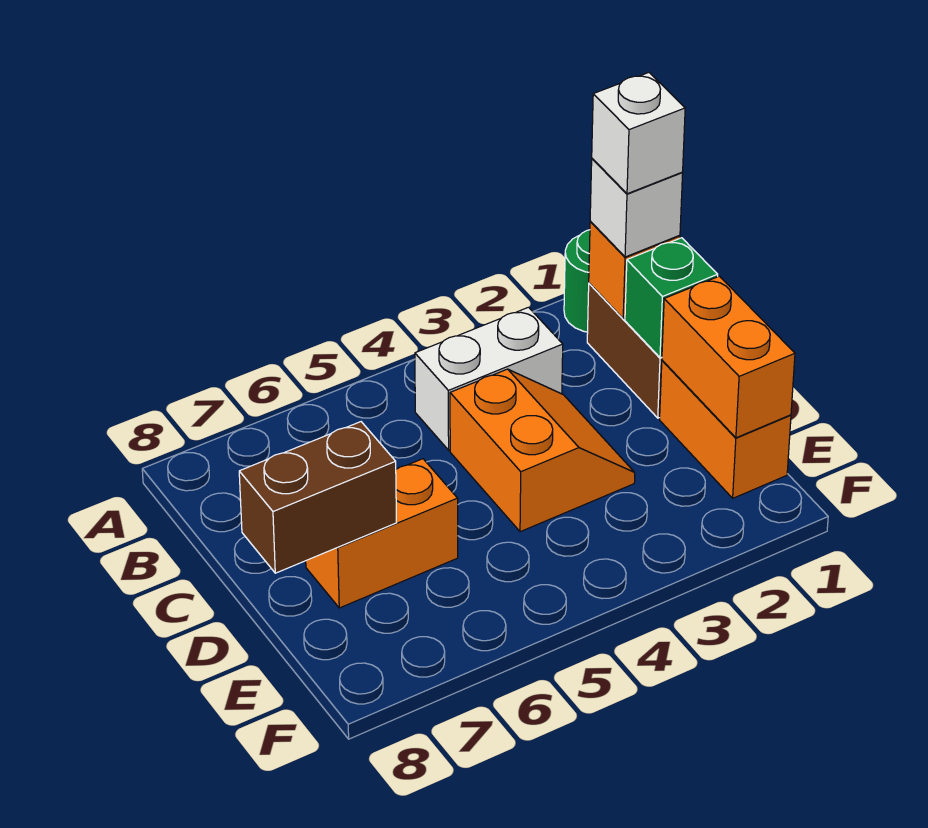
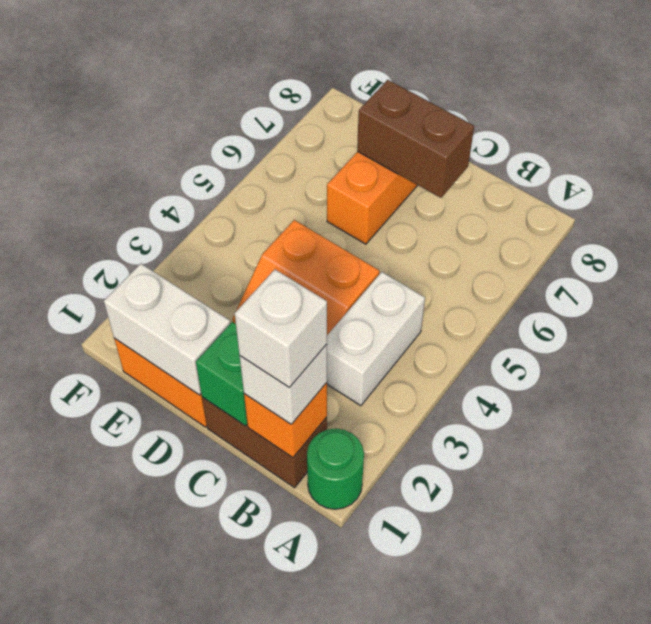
orange brick D1:E1 level 2 -> white brick D1:E1 level 2
brown brick D7:D8 level 2 -> brown brick C7:D7 level 2

